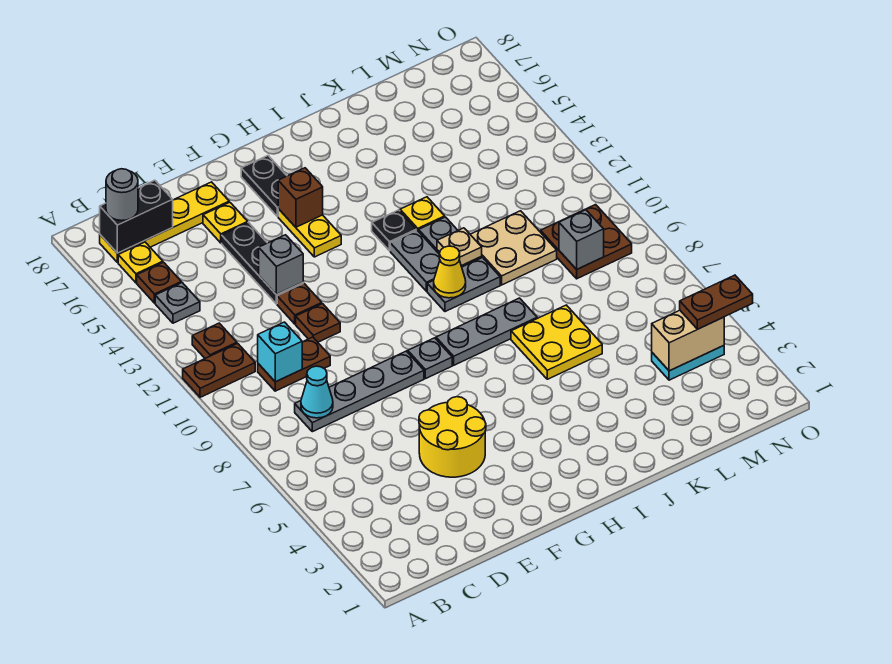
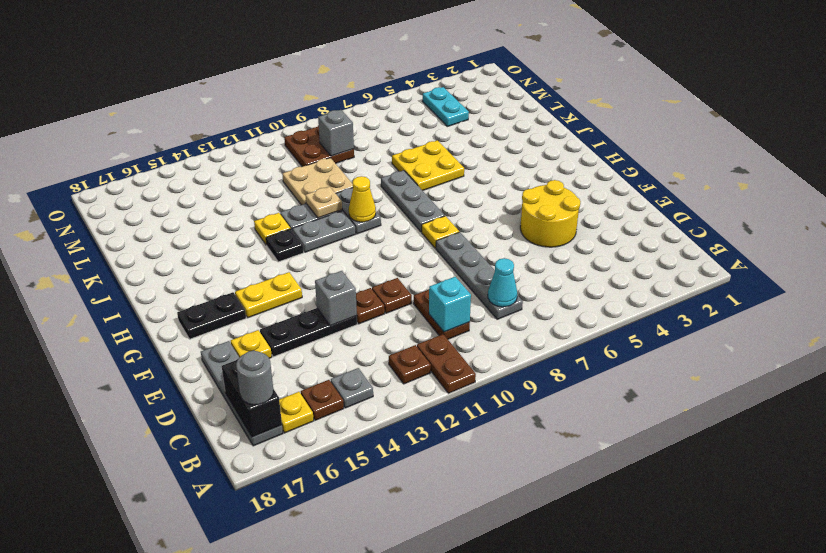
yellow plate B17:E17 level 1 -> grey plate B17:E17 level 1
grey plate G8 level 1 -> yellow plate G8 level 1
brown brick G15 level 2 -> none
tan brick M4:N4 level 2 -> none
brown plate N4:O4 level 3 -> none

